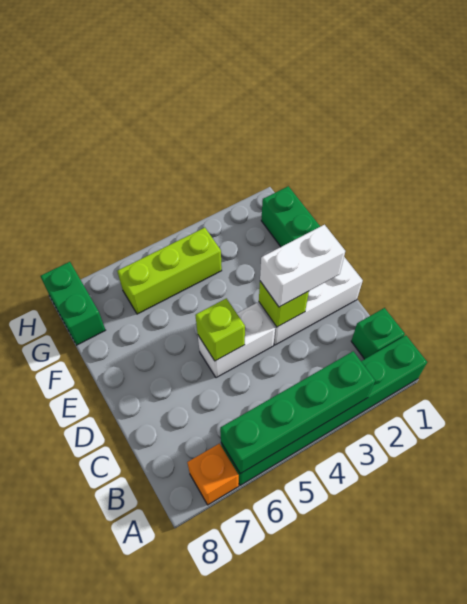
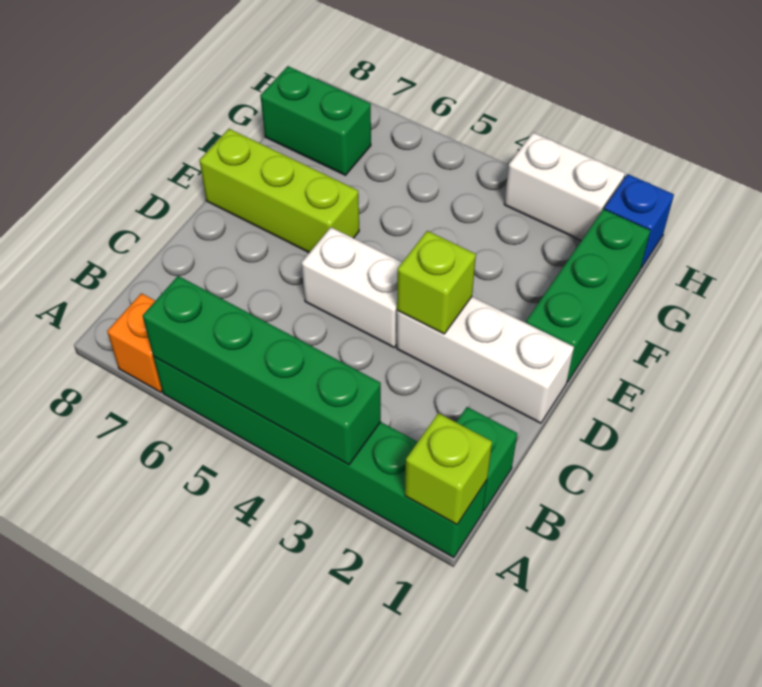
white brick D2:D3 level 3 -> white brick H2:H3 level 1
lime brick D5 level 2 -> lime brick A1 level 2
lime brick G4:G6 level 1 -> lime brick E6:E8 level 1
green brick G8:H8 level 1 -> green brick G7:G8 level 1
none -> blue brick H1 level 1

